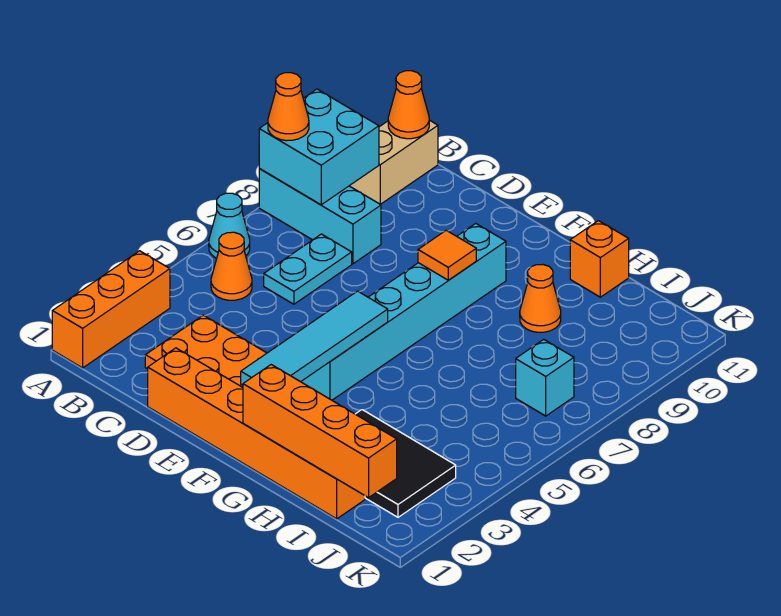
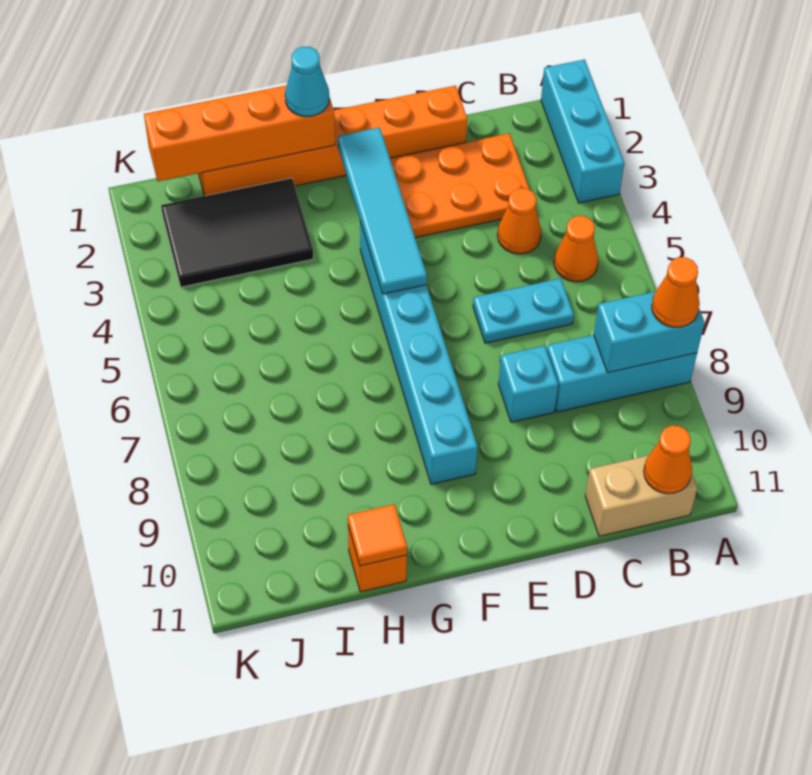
orange brick A1:A3 level 1 -> cyan brick A1:A3 level 1
cyan cone A6 level 1 -> cyan cone G1 level 3
cyan brick A8:B9 level 2 -> cyan brick A8:B8 level 2
tan brick B10:B11 level 1 -> tan brick B11:C11 level 1
cyan plate C6:C7 level 1 -> cyan plate C6:D6 level 1
orange tile F8 level 2 -> orange tile H11 level 2
orange cone H9 level 1 -> orange cone C4 level 1
cyan brick J7 level 1 -> cyan brick D8 level 1

